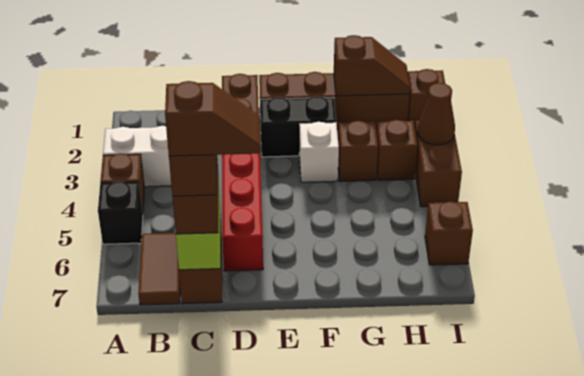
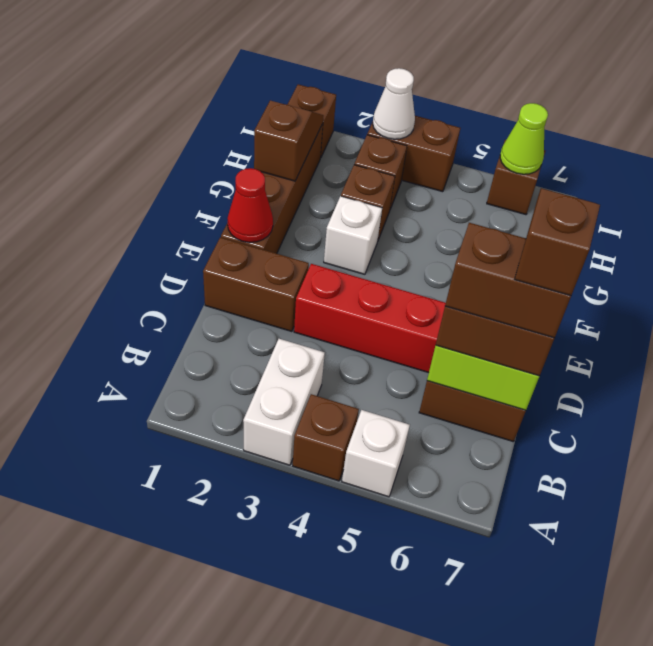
black brick A5 level 1 -> white brick A5 level 1
brown tile B6:B7 level 1 -> none
none -> red cone E1 level 2
black brick E2:F2 level 1 -> none
brown cone I3 level 2 -> white cone I3 level 2
none -> lime cone I6 level 2

